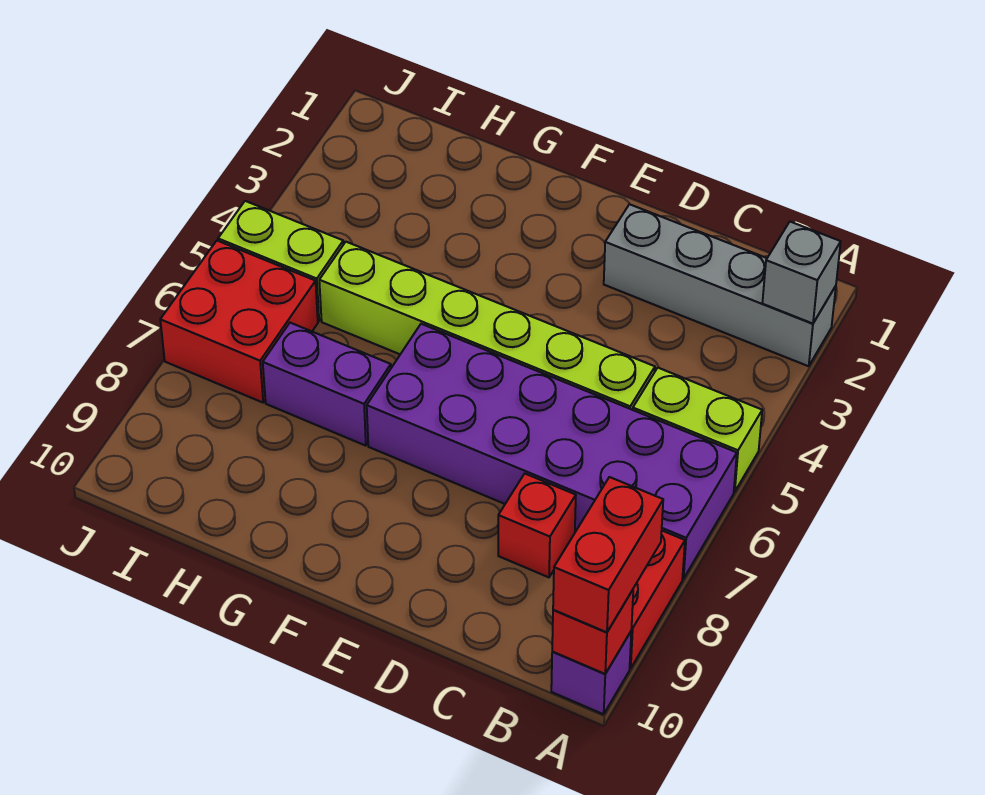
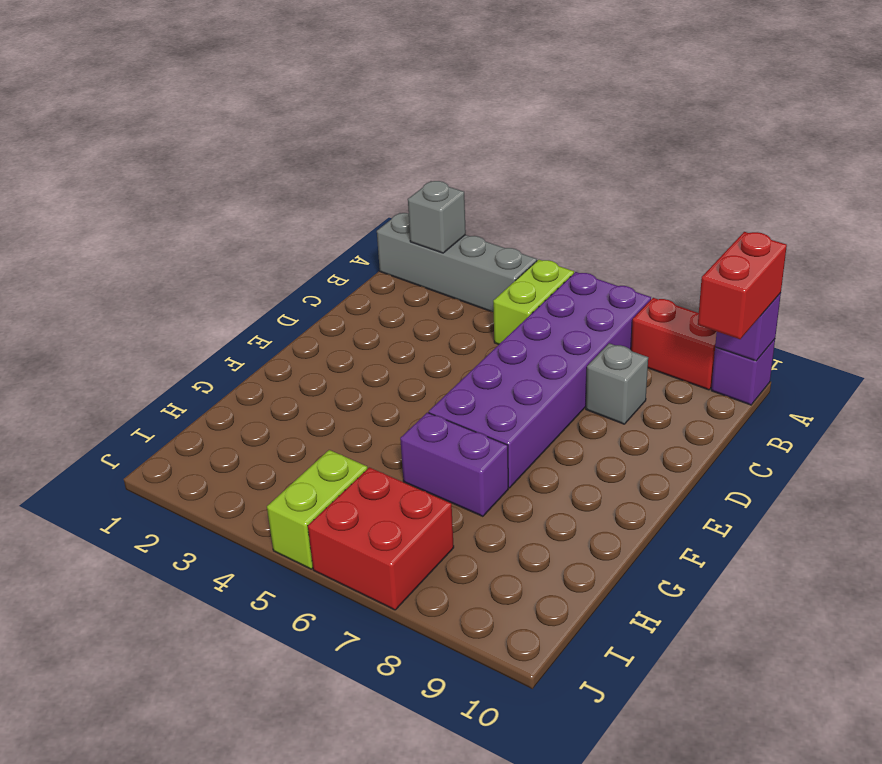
grey brick A2:D2 level 1 -> grey brick A1:A4 level 1
red brick A9:A10 level 3 -> red brick A10:B10 level 3
red brick A10 level 2 -> purple brick A10 level 2
lime brick C5:H5 level 1 -> none
red brick C8 level 1 -> grey brick C8 level 1
purple brick G7:H7 level 1 -> purple brick G6:G7 level 1

